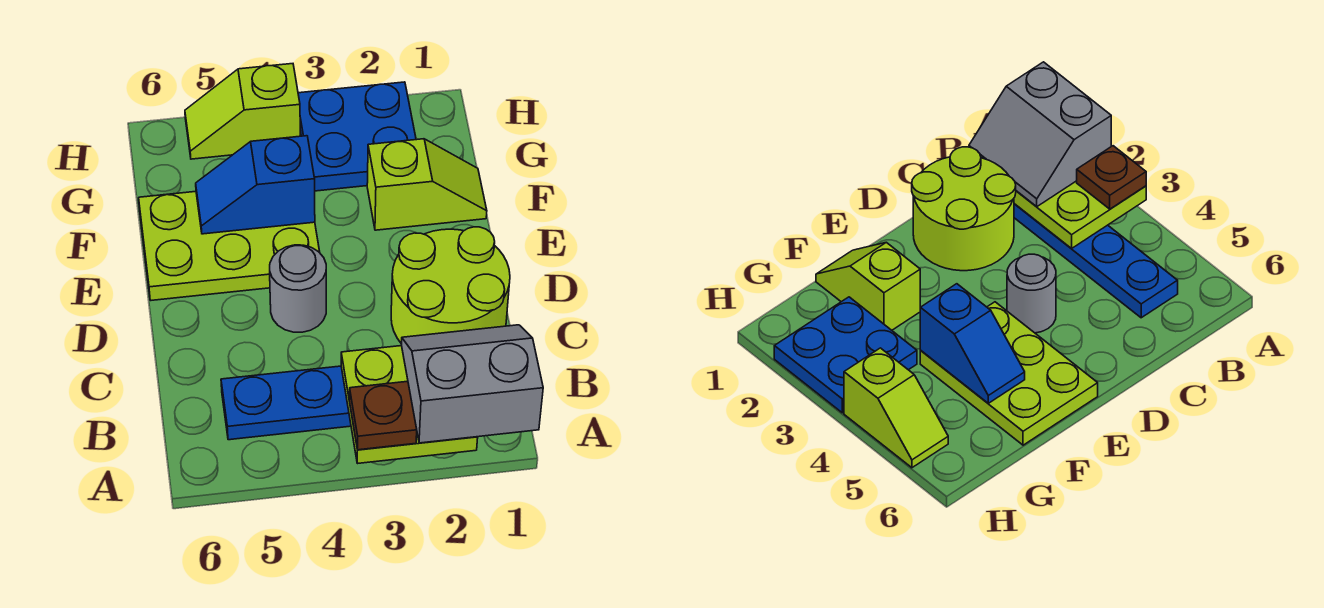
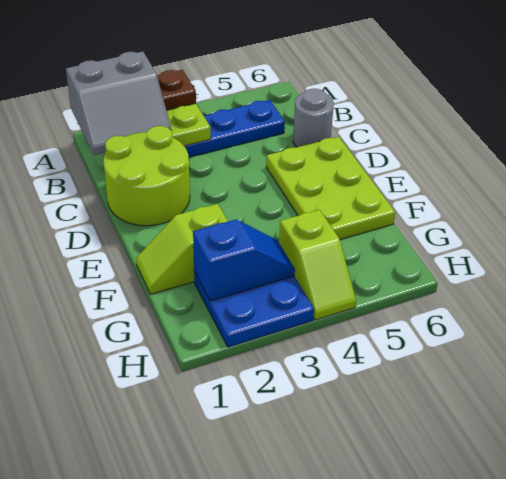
grey round brick D4 level 1 -> grey round brick C6 level 1
lime plate E4:F6 level 1 -> lime plate D5:F6 level 1
blue slope F4:F5 level 2 top 4 -> blue slope G2:G3 level 2 top 2
lime slope H4:H5 level 1 top 4 -> lime slope G4:H4 level 1 top G

